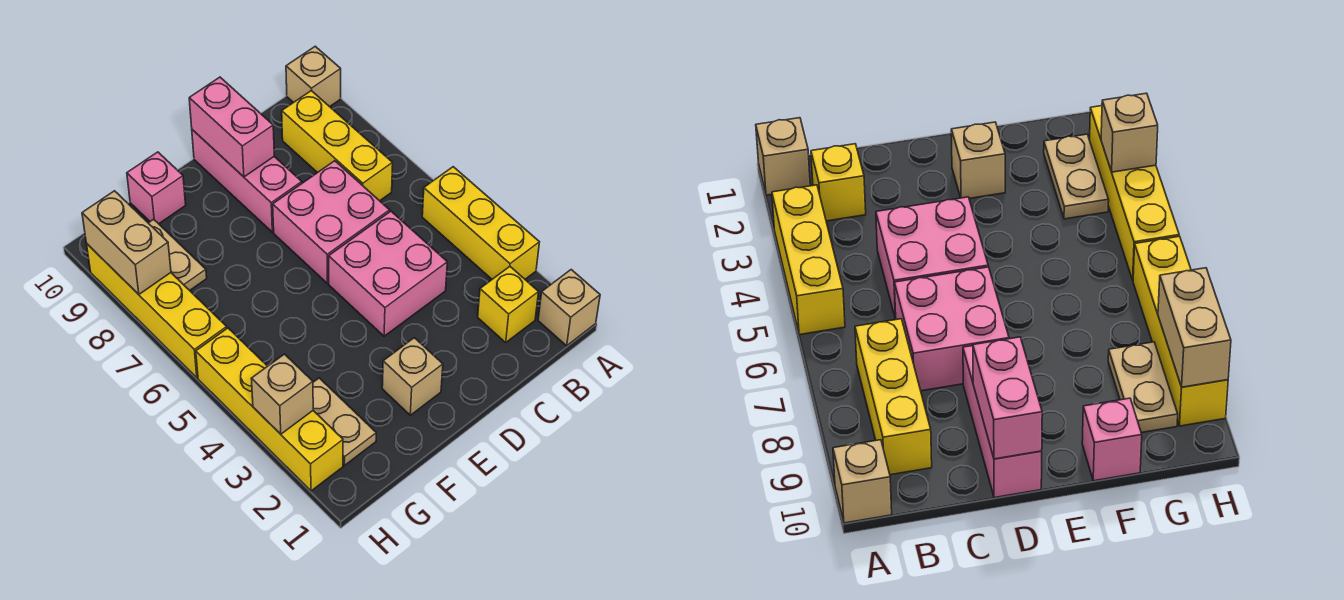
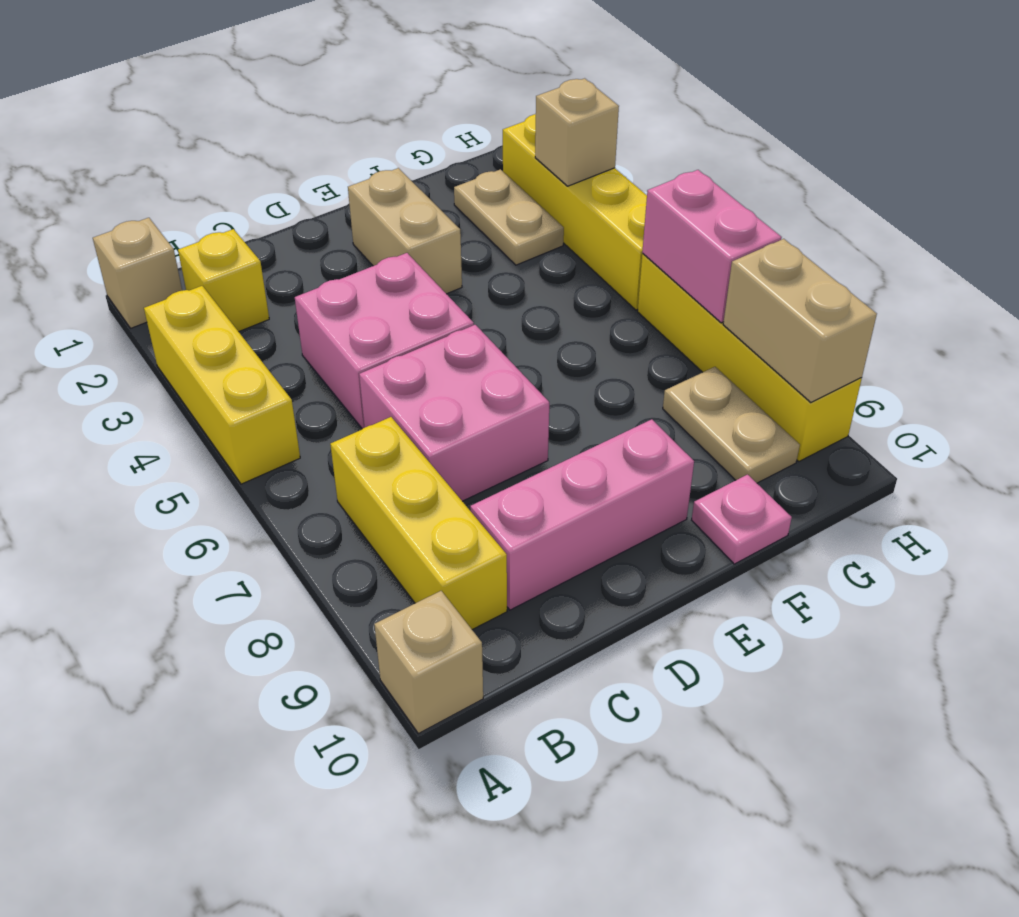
pink brick D8:D10 level 1 -> pink brick C9:E9 level 1
pink brick D9:D10 level 2 -> pink brick H6:H7 level 2
tan brick E2 level 1 -> tan brick E2:E3 level 1
pink brick F10 level 1 -> pink plate F10 level 1

